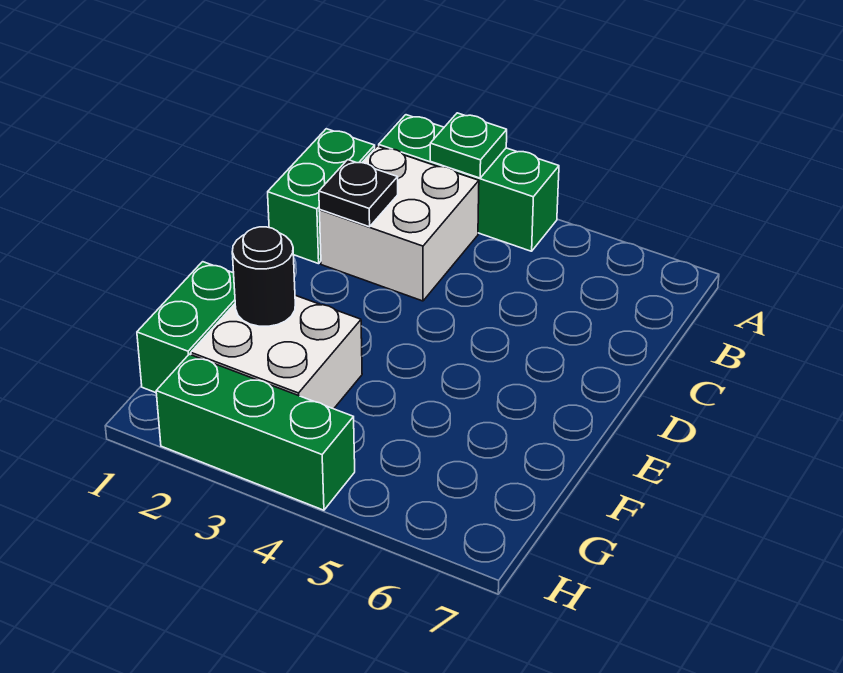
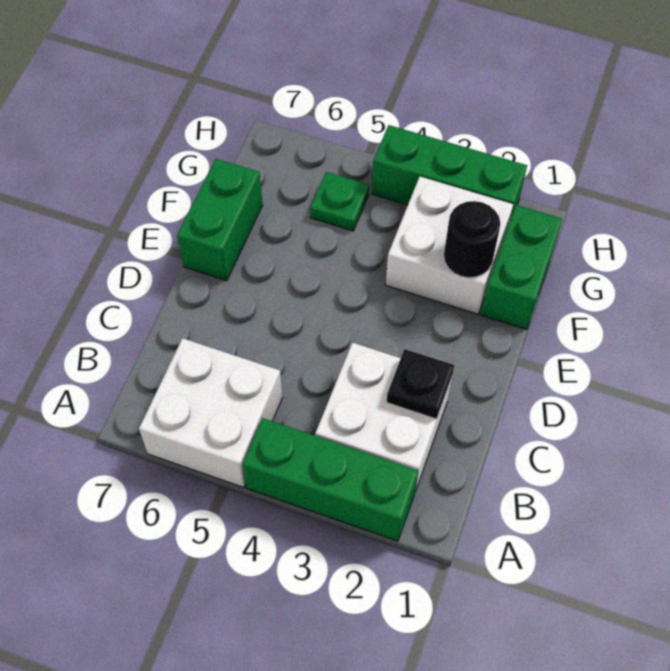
green plate A3 level 2 -> green plate G5 level 1
none -> white brick A5:B6 level 1
green brick B1:C1 level 1 -> green brick E7:F7 level 1

